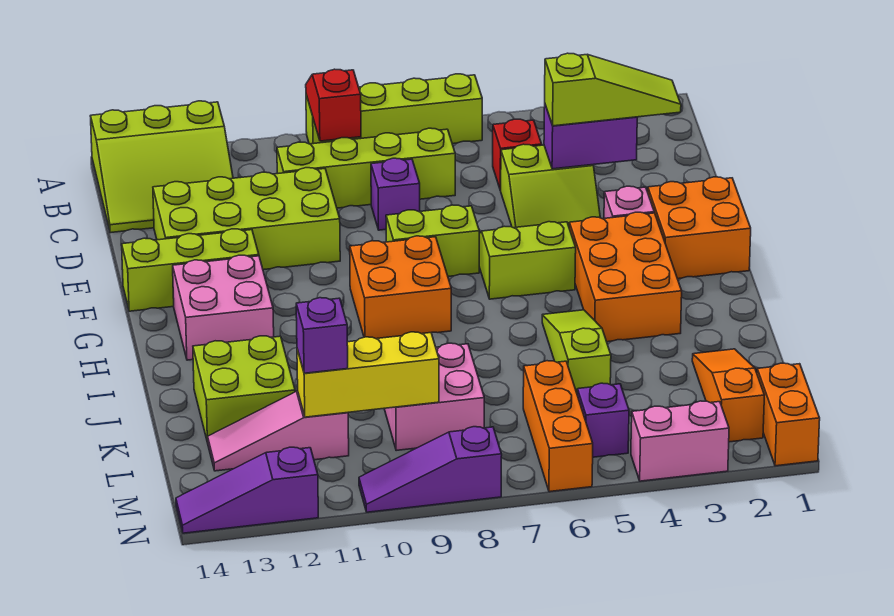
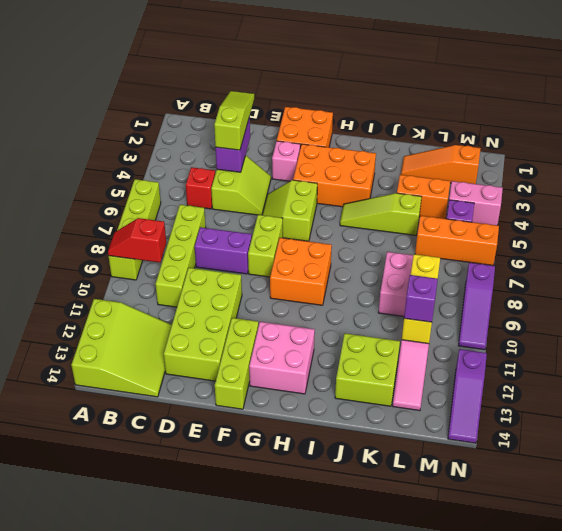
purple brick D8 level 1 -> purple brick D8:E8 level 1
orange brick M1:N1 level 1 -> orange brick K4:L4 level 1
pink brick N3:N4 level 1 -> pink brick M4:N4 level 1

